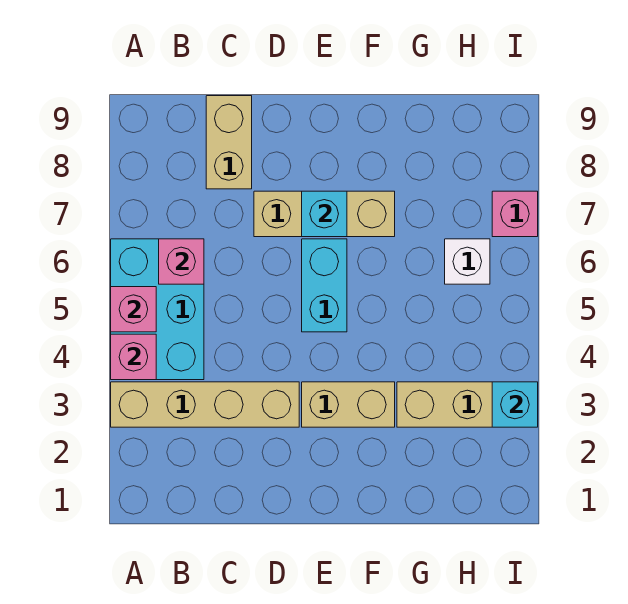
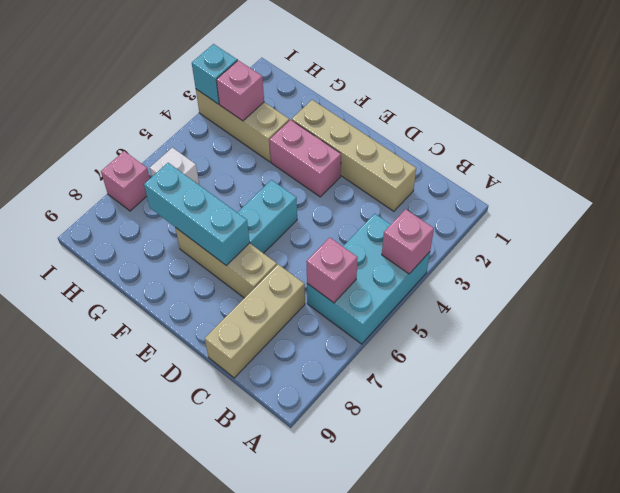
tan brick A3:D3 level 1 -> tan brick C2:F2 level 1
pink brick A5 level 2 -> pink brick H3 level 2
tan brick C8:C9 level 1 -> tan brick C7:C9 level 1
tan brick E3:F3 level 1 -> pink brick E3:F3 level 1
cyan brick E7 level 2 -> cyan brick E7:G7 level 2

